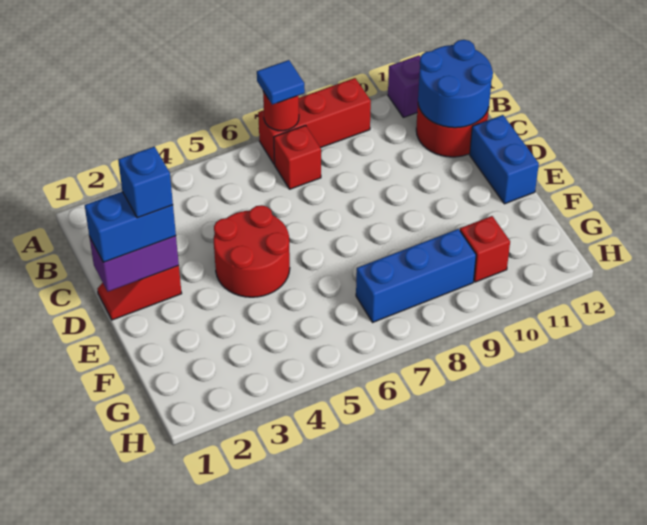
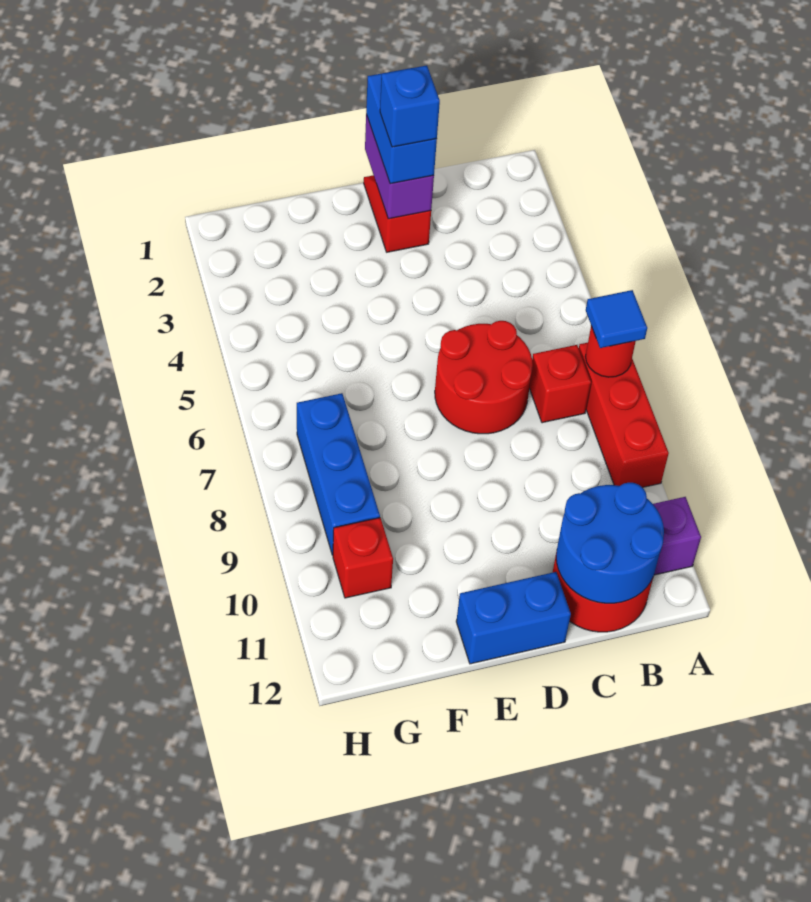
red round brick D4:E5 level 1 -> red round brick C6:D7 level 1

